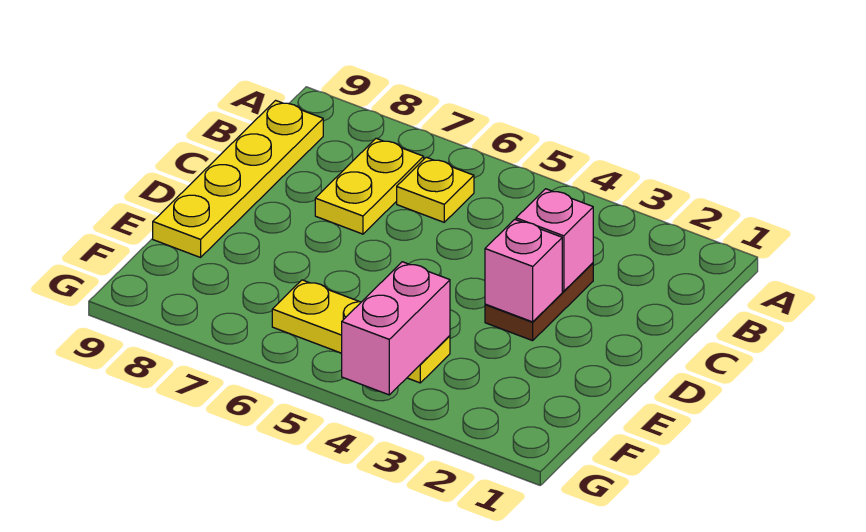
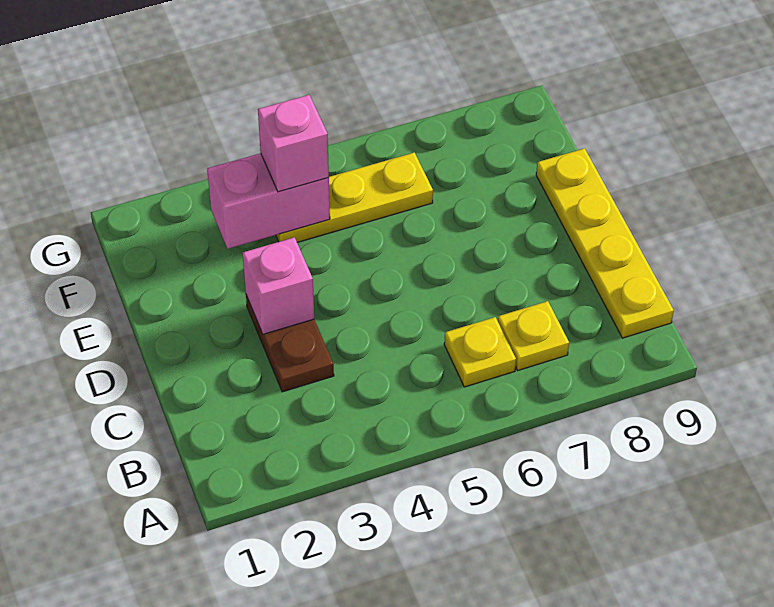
yellow plate B7:C7 level 1 -> yellow plate B7 level 1
pink brick C3 level 2 -> pink brick F4 level 3
pink brick F4:G4 level 2 -> pink brick F3:F4 level 2

